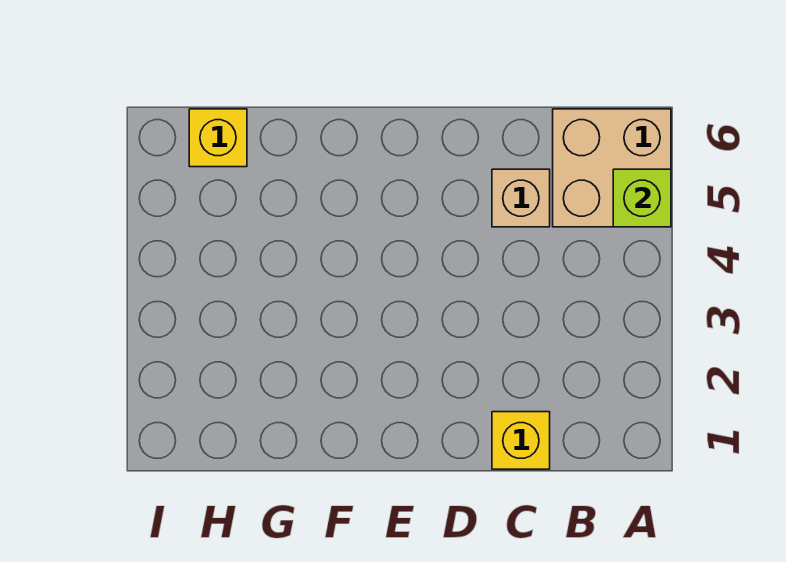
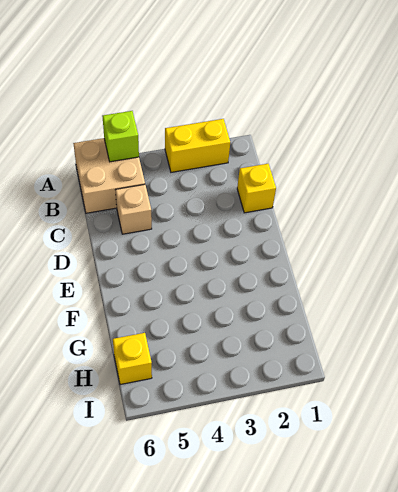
none -> yellow brick A2:A3 level 1

